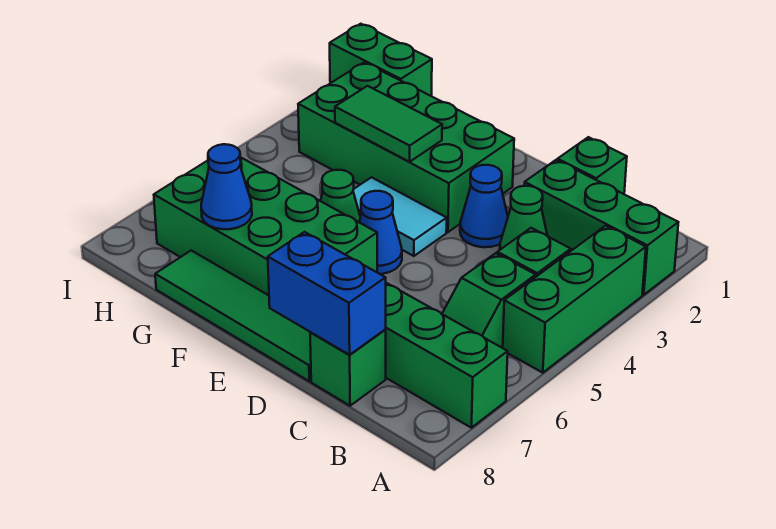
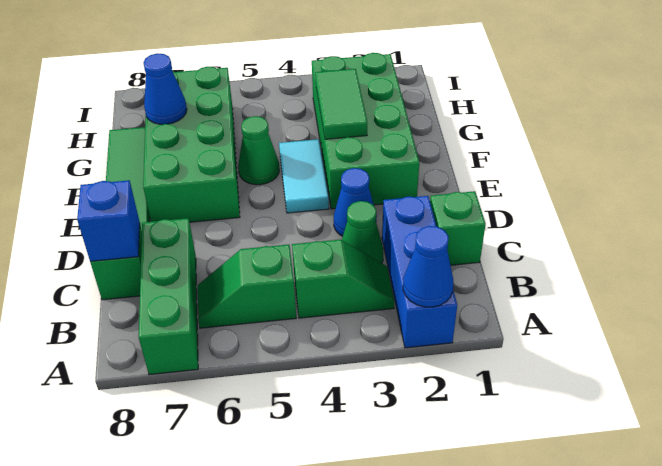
green brick A2:C2 level 1 -> blue brick A2:C2 level 1
green brick A3:A5 level 1 -> none
blue brick C8:D8 level 2 -> blue brick C8 level 2
blue cone E5 level 1 -> blue cone A2 level 2
green brick H1:I1 level 1 -> none

